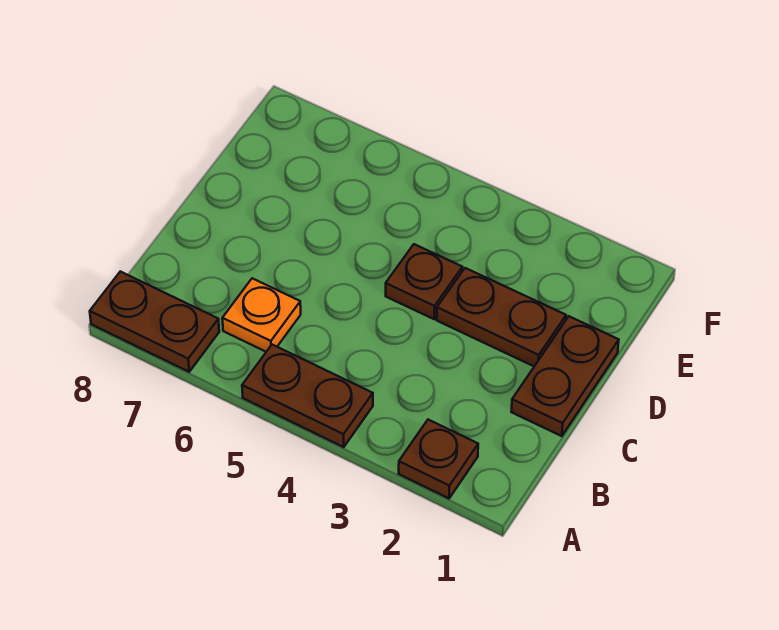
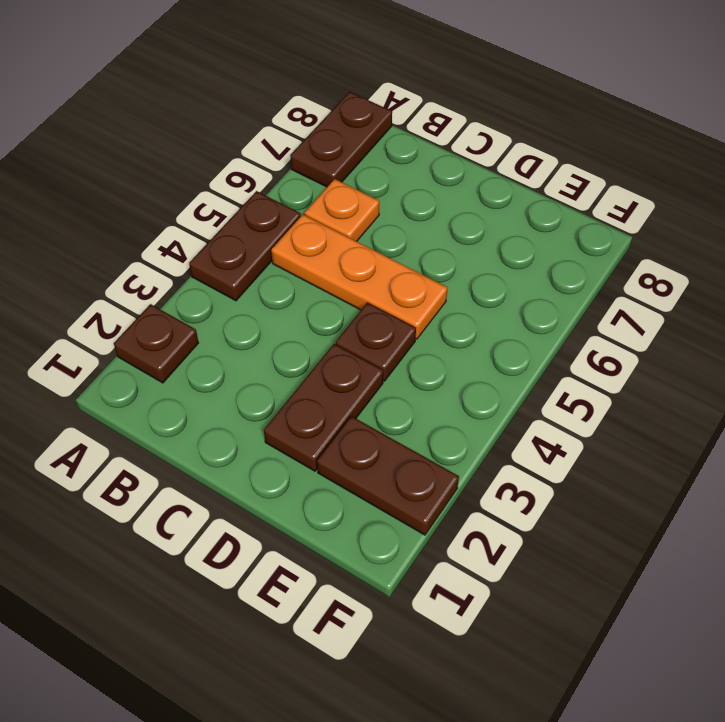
none -> orange plate B5:D5 level 1
brown plate C1:D1 level 1 -> brown plate E2:F2 level 1

